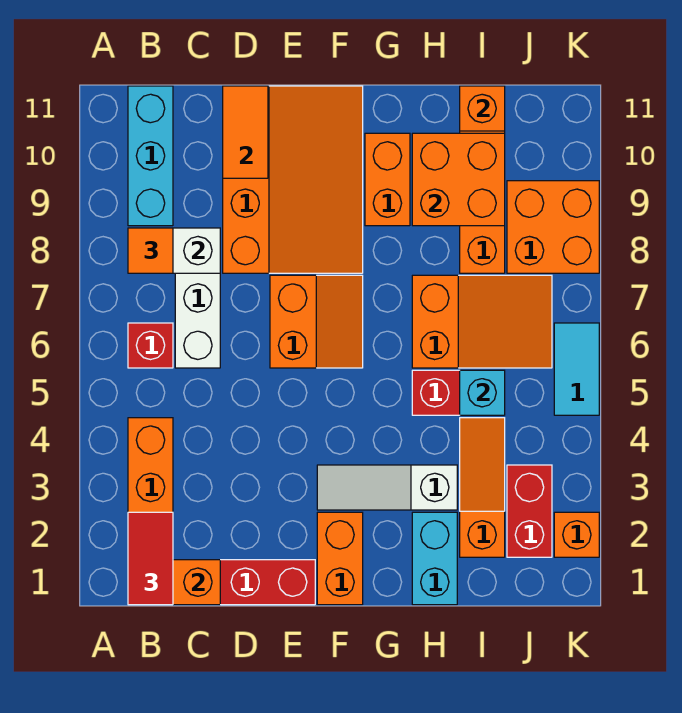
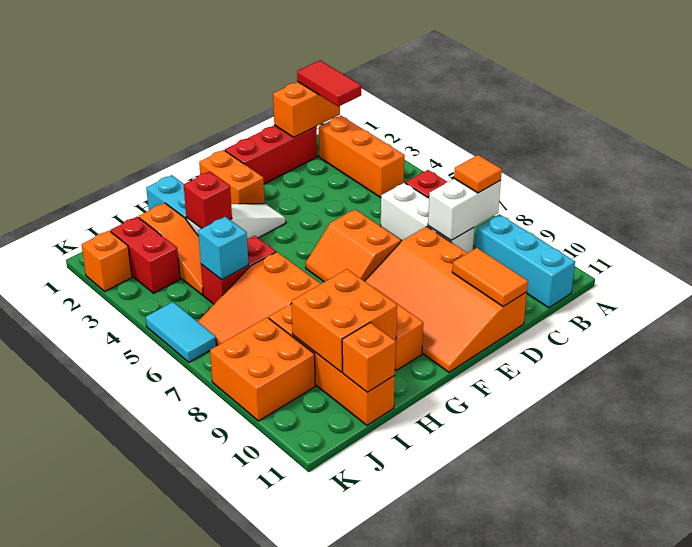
none -> red brick H3 level 2

